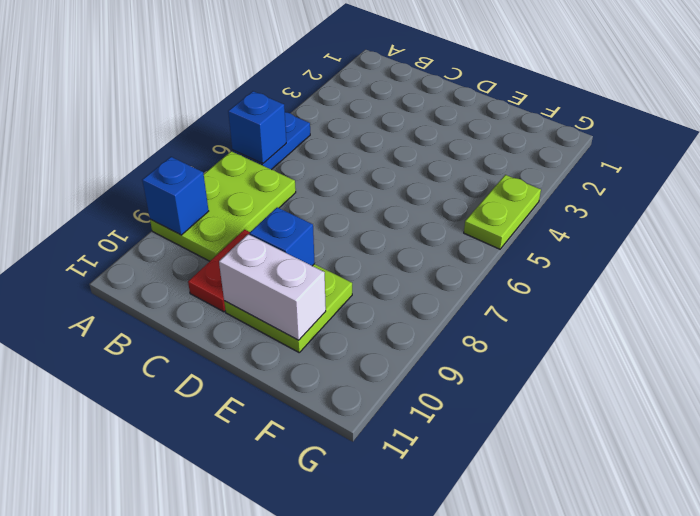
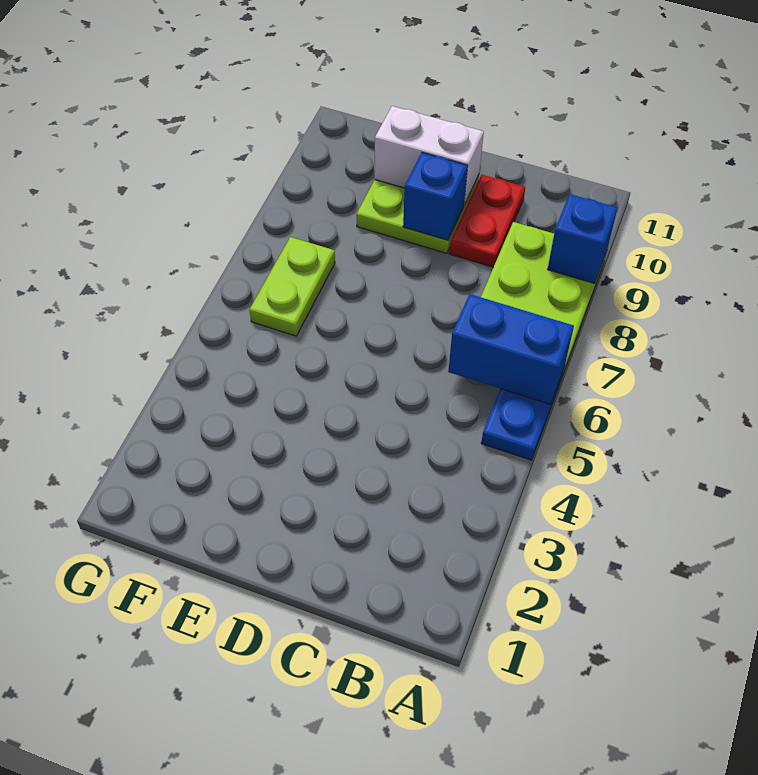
blue brick A6 level 2 -> blue brick A6:B6 level 2
lime plate G4:G5 level 1 -> lime plate F6:F7 level 1

